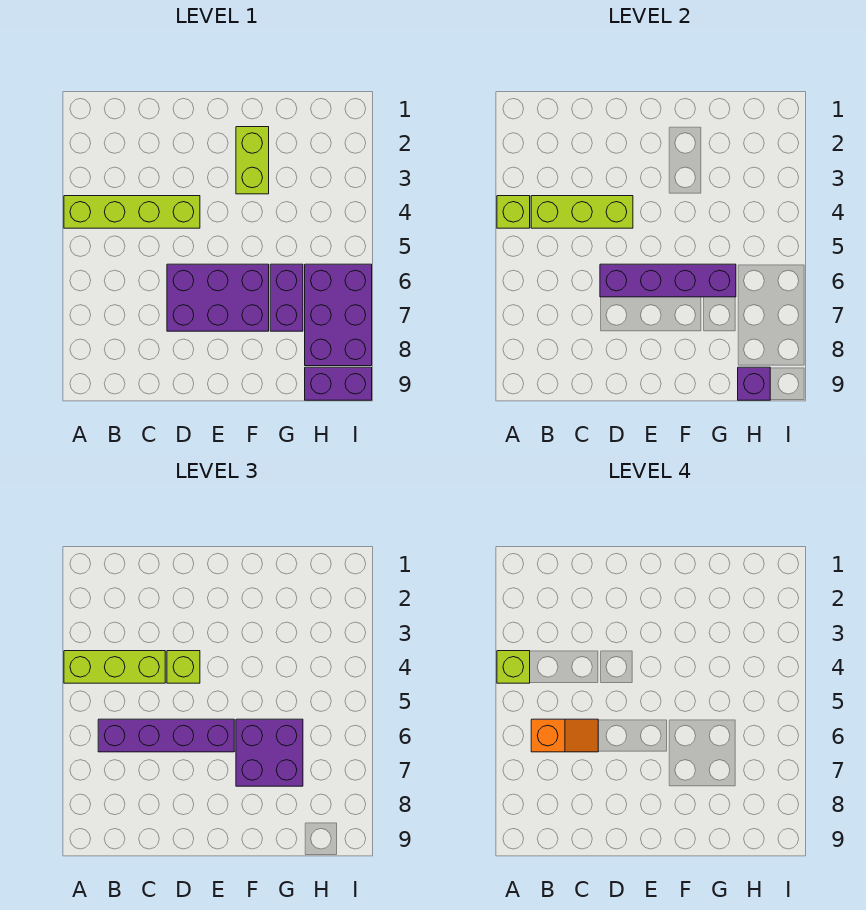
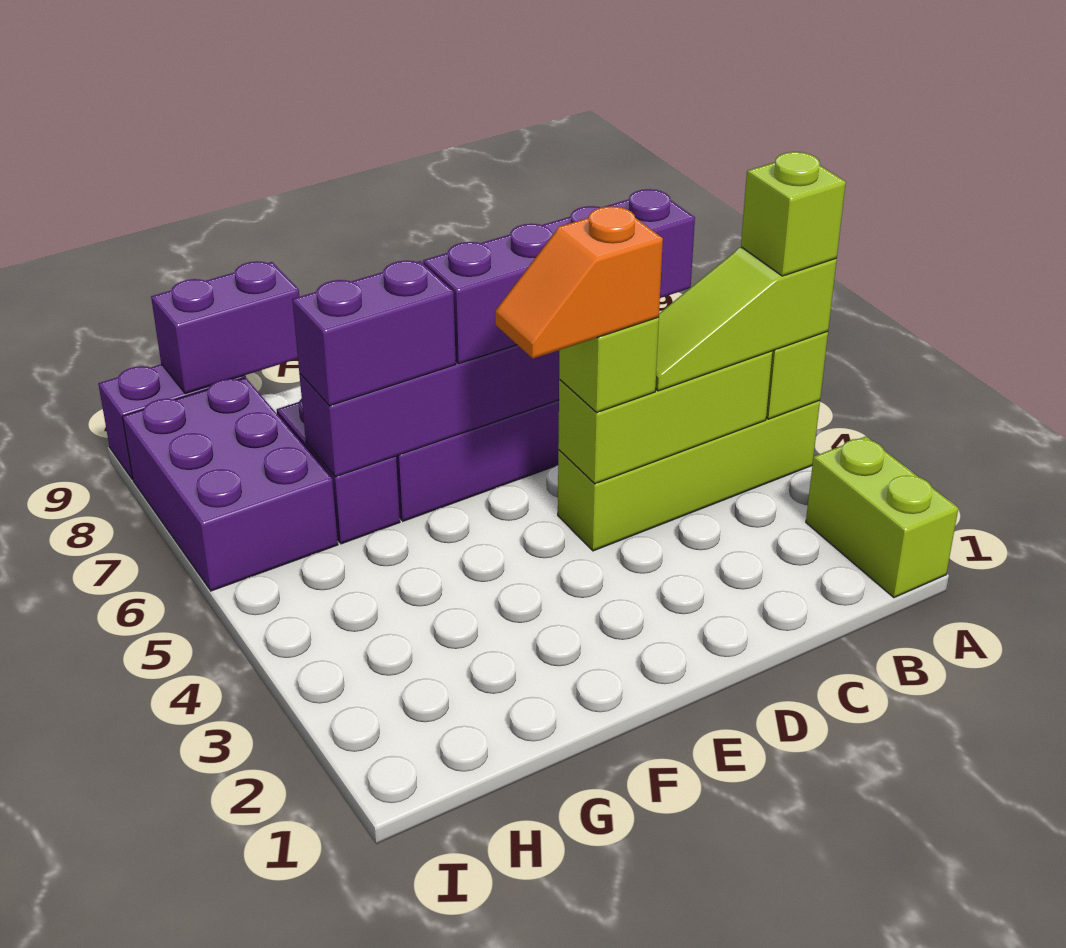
lime brick A4:C4 level 3 -> lime slope A4:C4 level 3 top A
orange slope B6:C6 level 4 top B -> orange slope D4:E4 level 4 top D
lime brick F2:F3 level 1 -> lime brick A1:A2 level 1
purple brick F6:G7 level 3 -> purple brick F6:G6 level 3
purple brick H9 level 2 -> purple brick G9:H9 level 2

